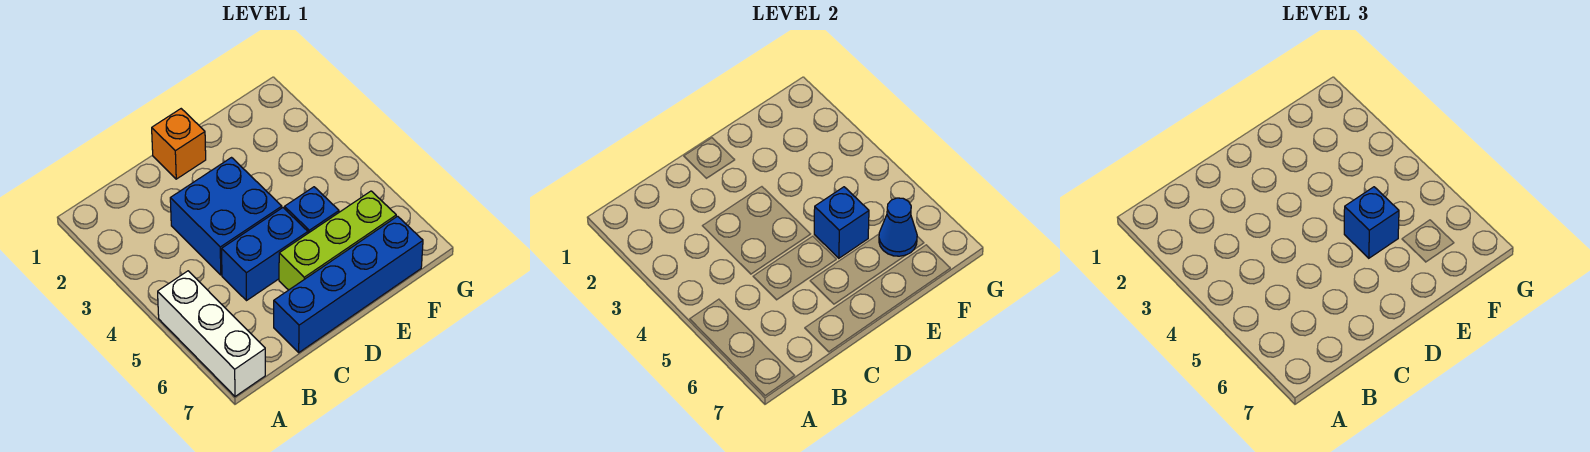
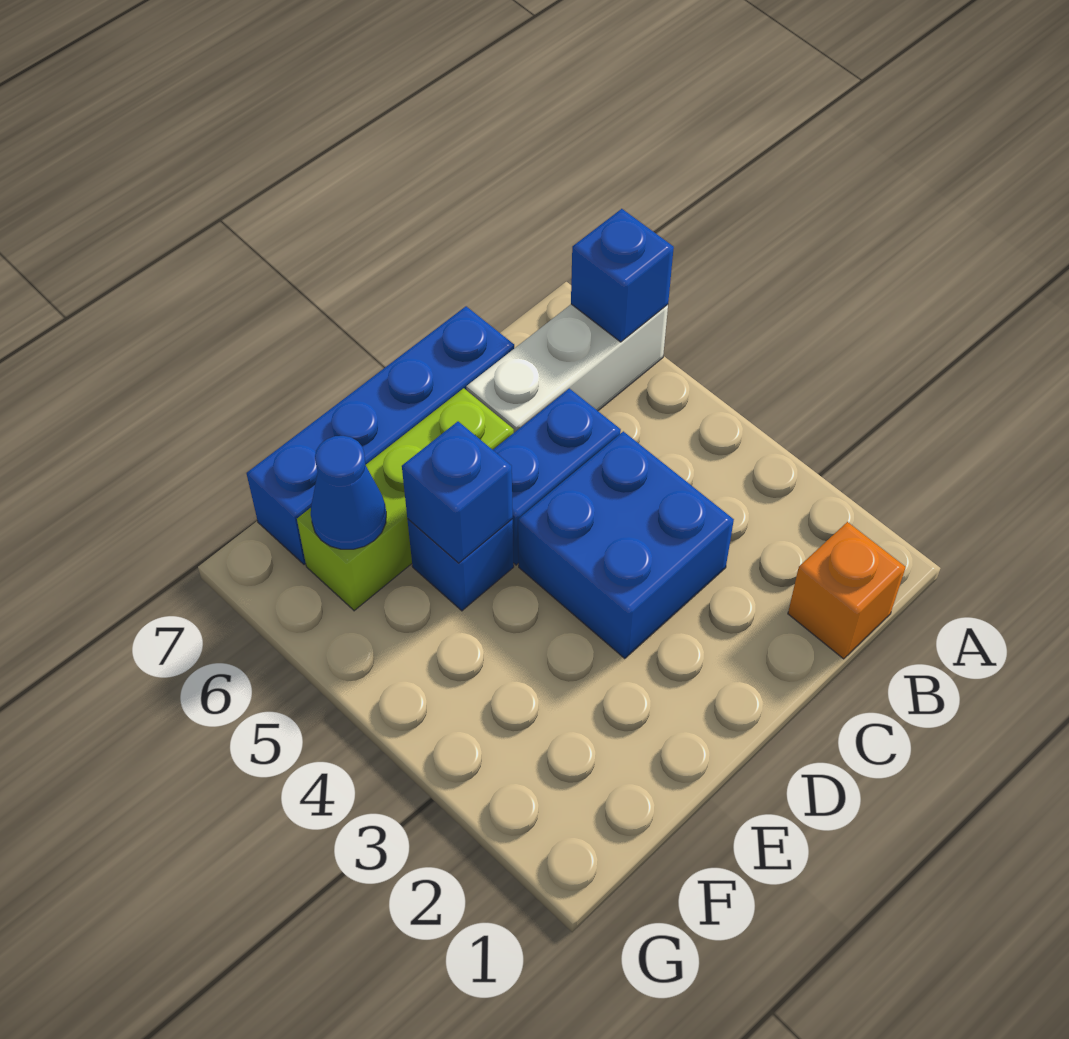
white brick A5:A7 level 1 -> white brick A6:C6 level 1
orange brick D1 level 1 -> orange brick B1 level 1
blue brick E5 level 3 -> blue brick A6 level 2

